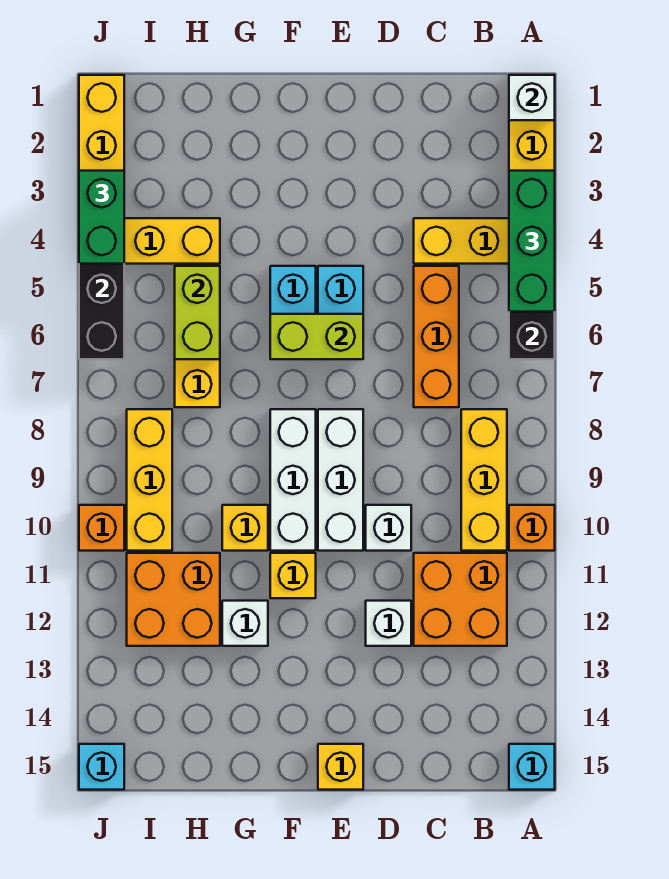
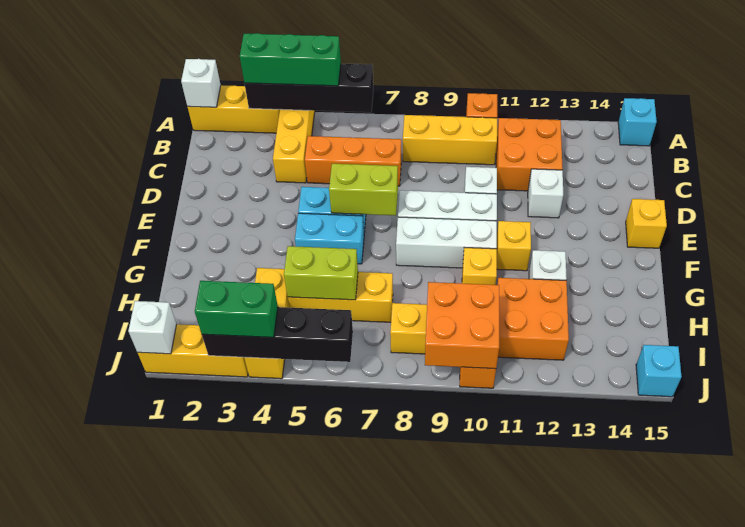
lime brick E6:F6 level 2 -> lime brick E6:E7 level 2
none -> orange brick I9:J10 level 2
none -> white brick J1 level 2

